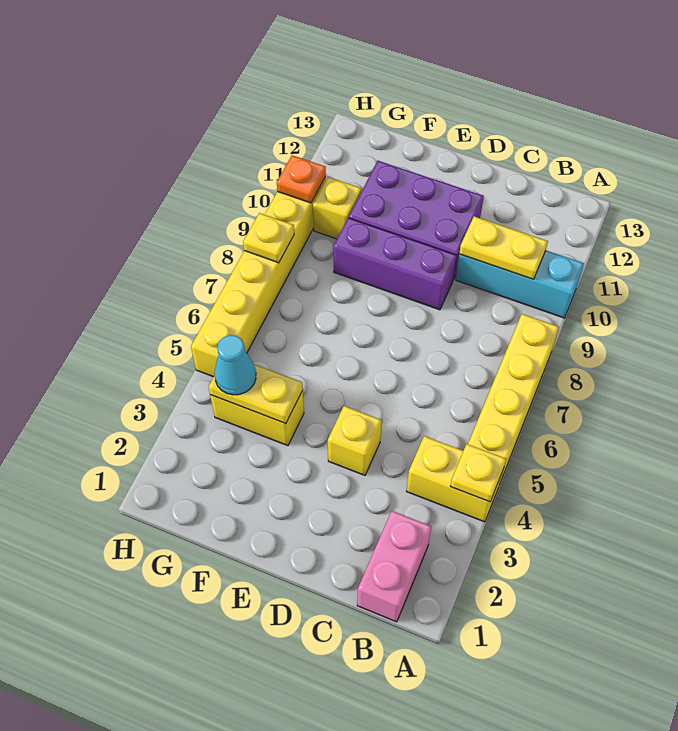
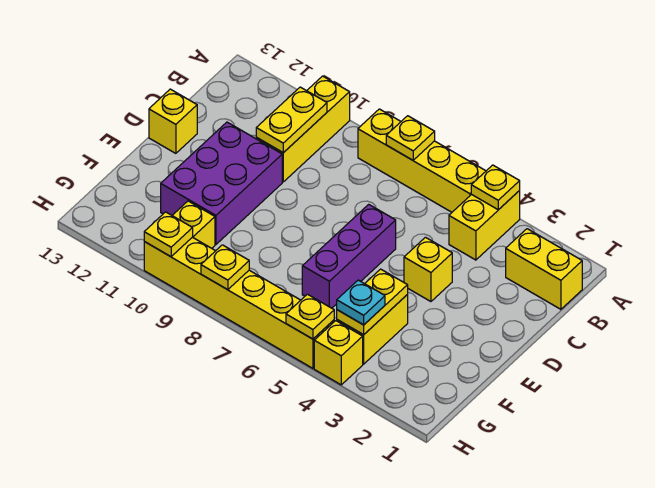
none -> yellow plate A7 level 2
cyan brick A10:C10 level 1 -> yellow brick A10:C10 level 1
pink brick B1:B2 level 1 -> yellow brick B1:B2 level 1
purple brick D9:F9 level 1 -> purple brick D6:F6 level 1
none -> yellow brick D13 level 1
cyan cone G4 level 3 -> cyan plate G4 level 3
none -> yellow brick H4 level 1
none -> yellow plate H5 level 2
orange plate H10 level 2 -> yellow plate H10 level 2

